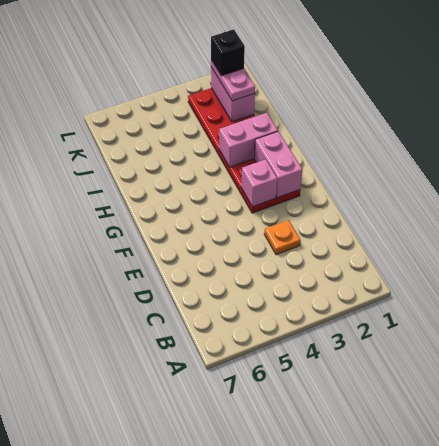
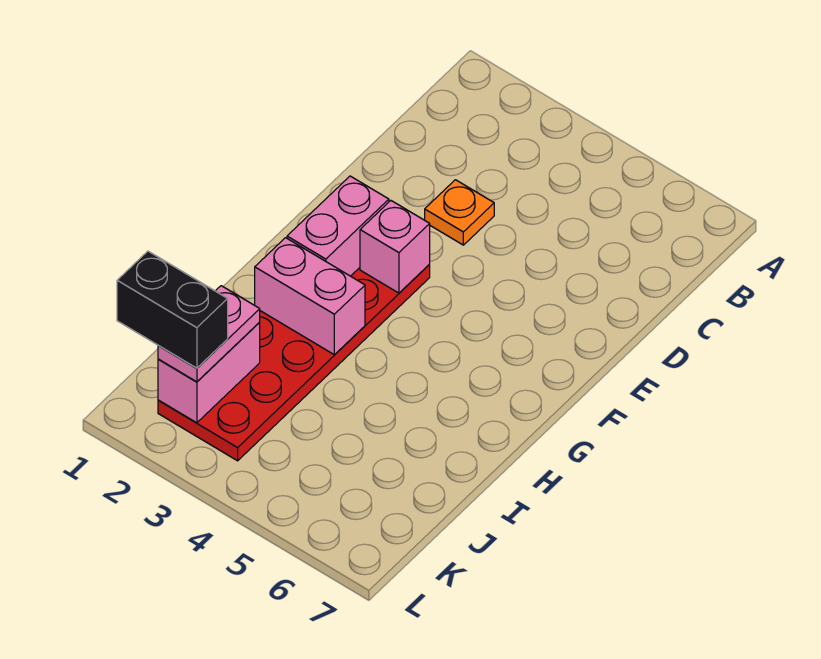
black brick K2 level 4 -> black brick K1:K2 level 4

